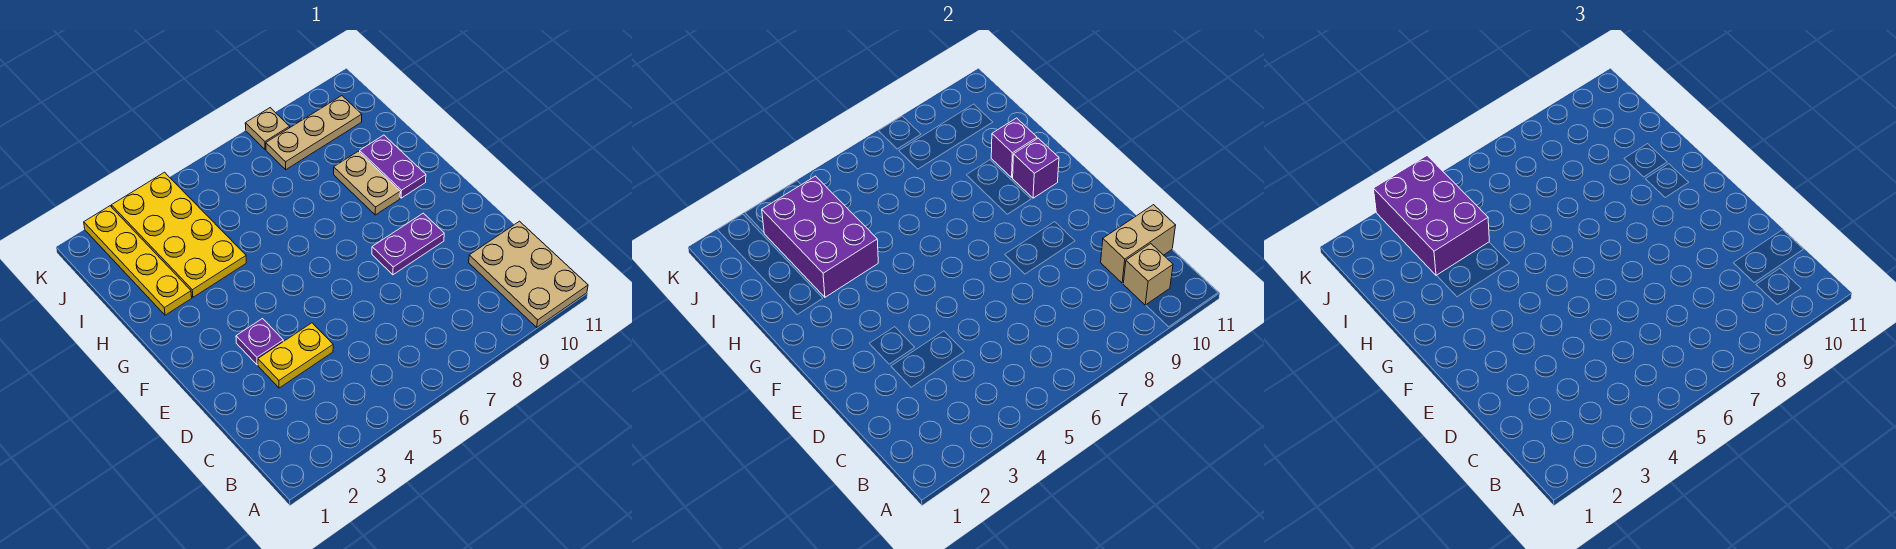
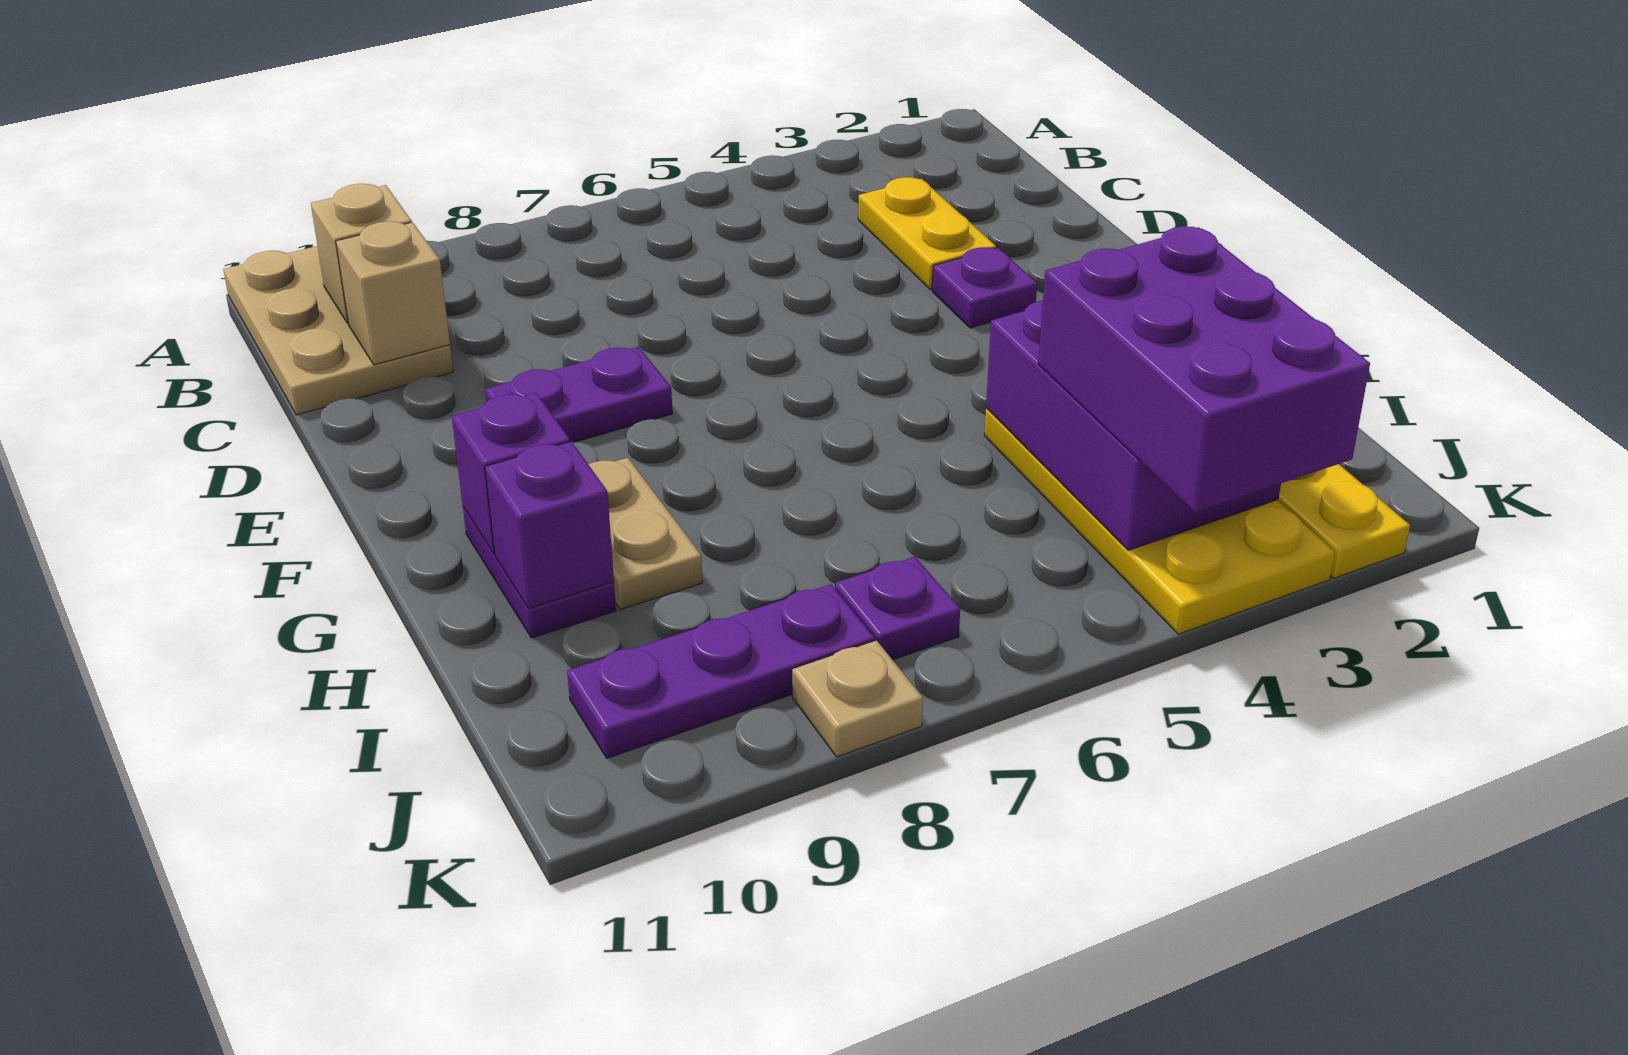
tan brick C10:C11 level 2 -> tan brick C10 level 2
yellow plate D3:D4 level 1 -> yellow plate C3:D3 level 1
none -> purple plate J7 level 1
tan plate J8:J10 level 1 -> purple plate J8:J10 level 1

